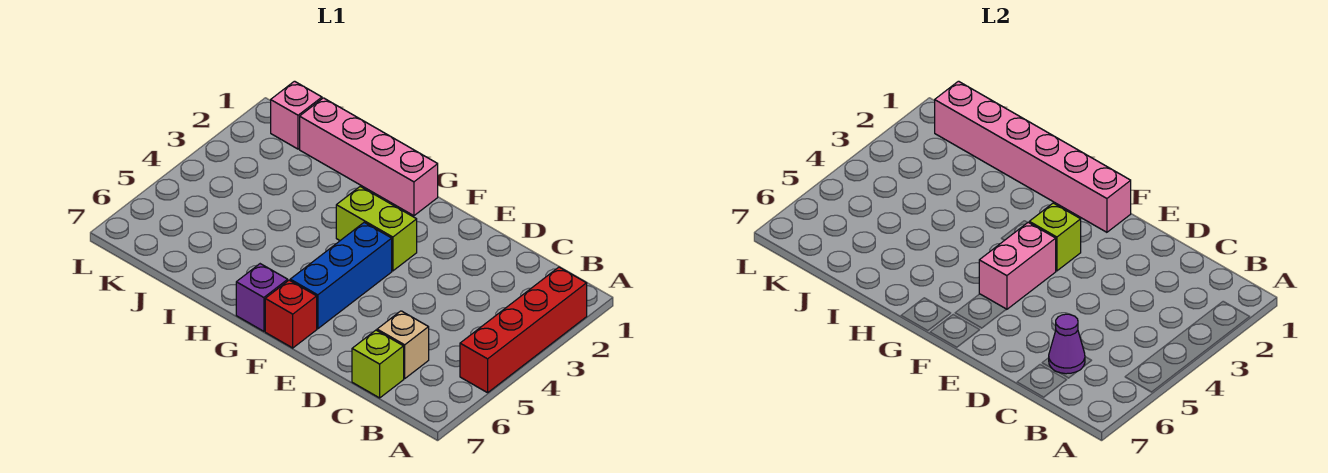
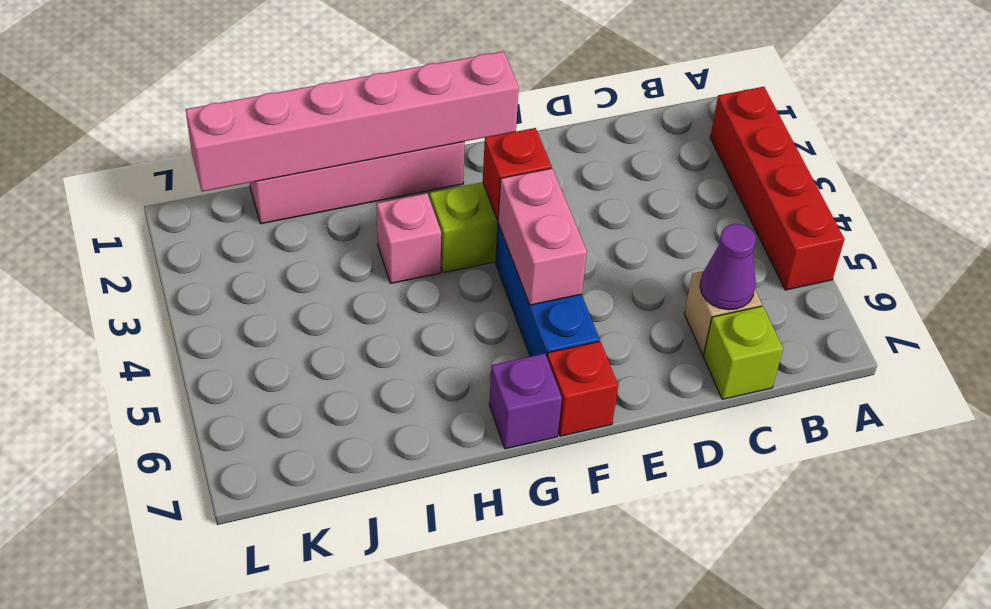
lime brick F3 level 2 -> red brick F3 level 2
pink brick K1 level 1 -> pink brick H3 level 1

